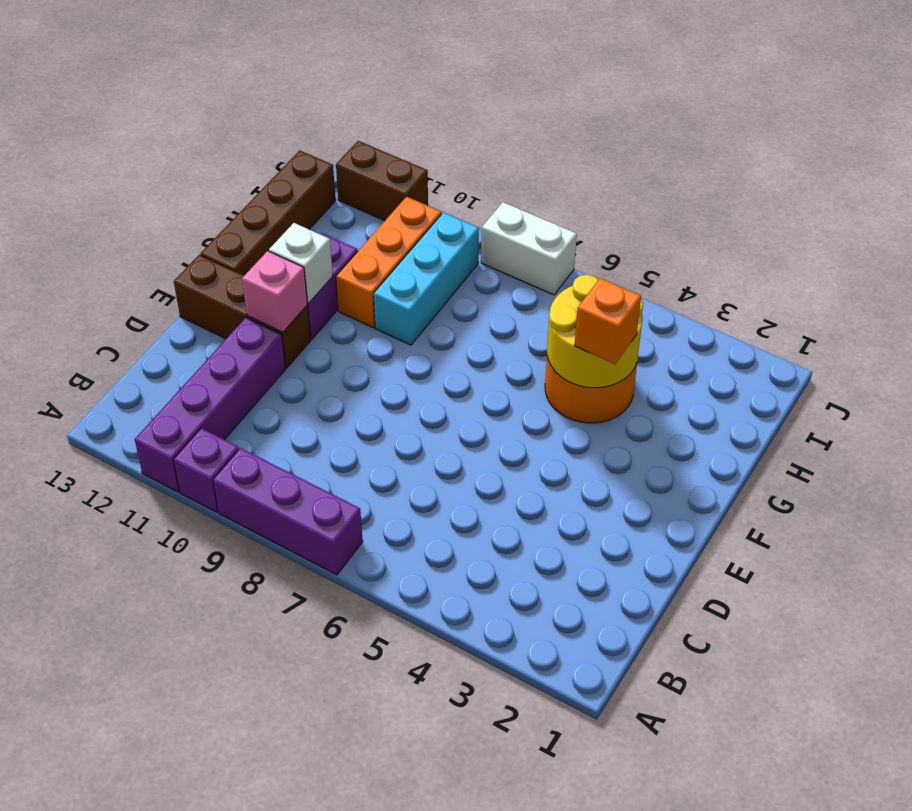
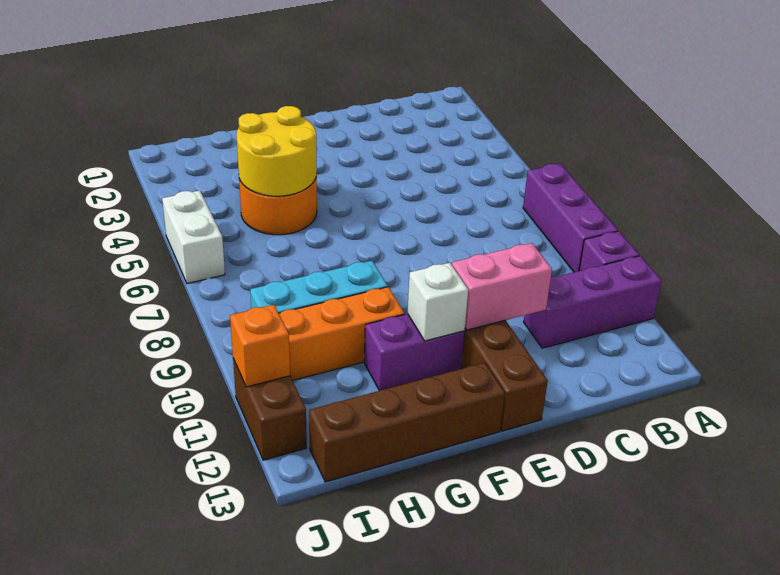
purple brick A11:D11 level 1 -> purple brick A11:C11 level 1
pink brick E11 level 2 -> pink brick D11:E11 level 2
orange brick G4 level 3 -> orange brick J11 level 2
white brick J7:J8 level 1 -> white brick J5:J6 level 1

